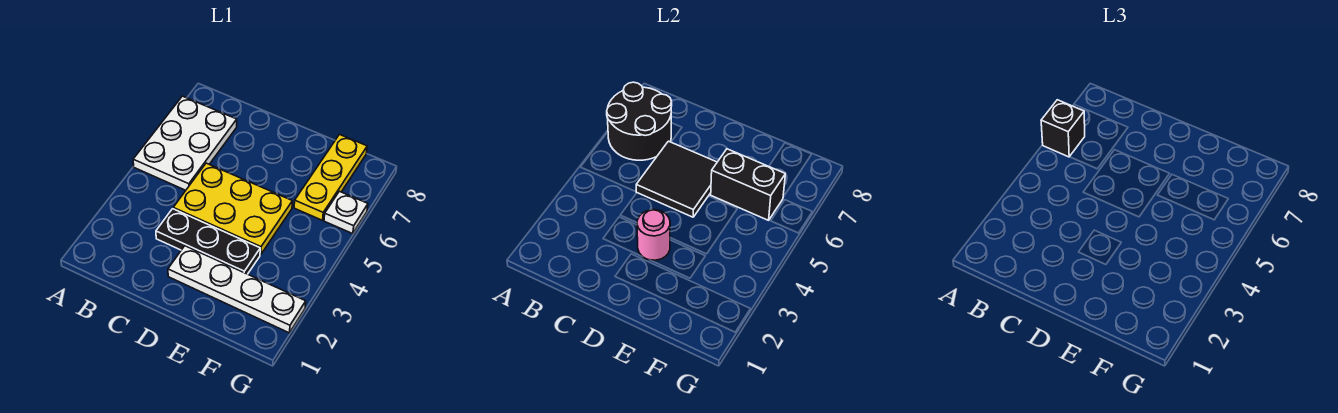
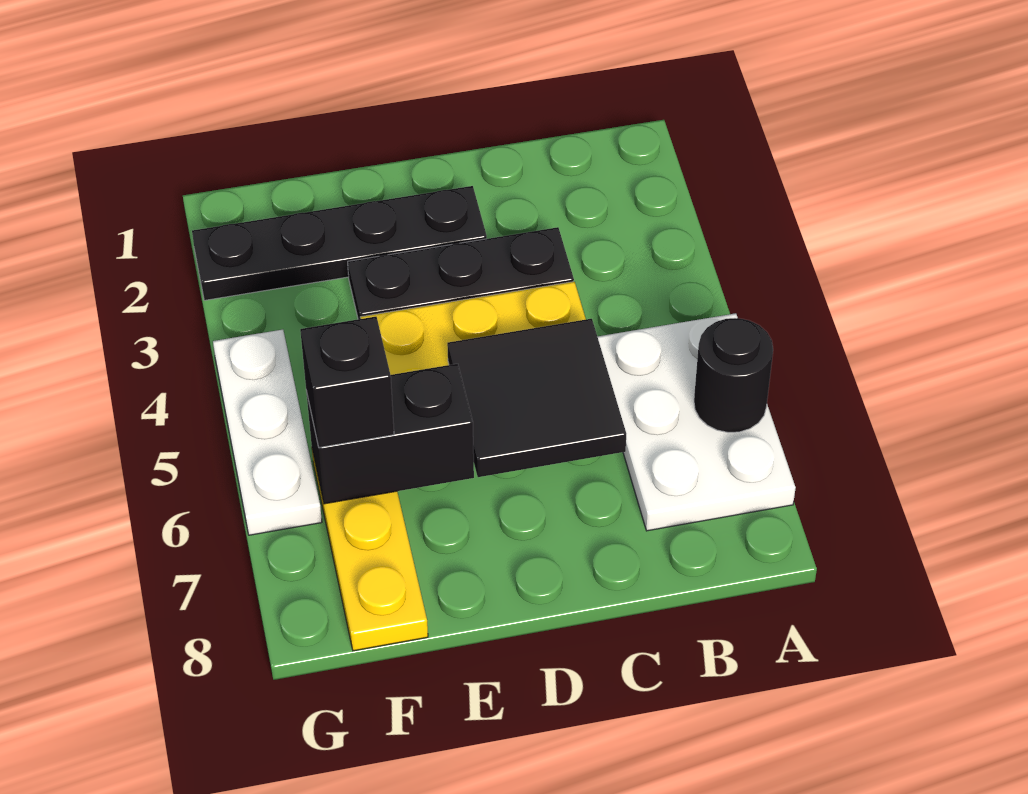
black round brick A6:B7 level 2 -> black round brick A6 level 2
black brick A6 level 3 -> black brick F6 level 3
white plate D2:G2 level 1 -> black plate D2:G2 level 1
pink round brick D3 level 2 -> none
white plate G6 level 1 -> white plate G4:G6 level 1

